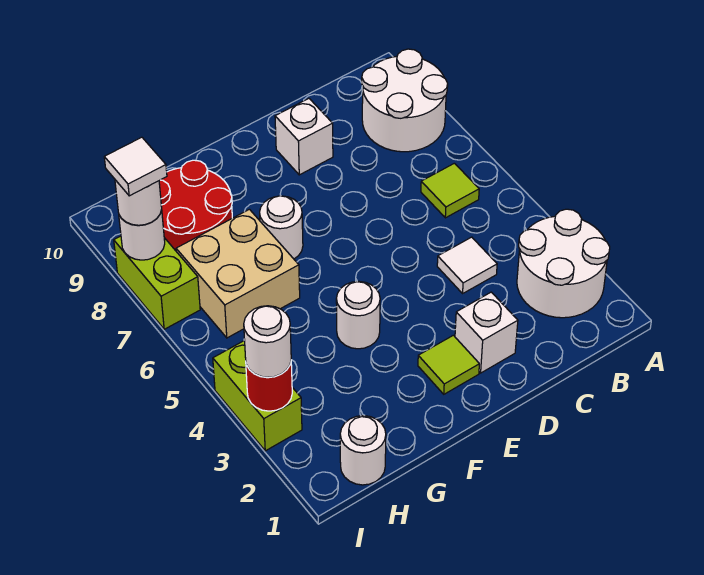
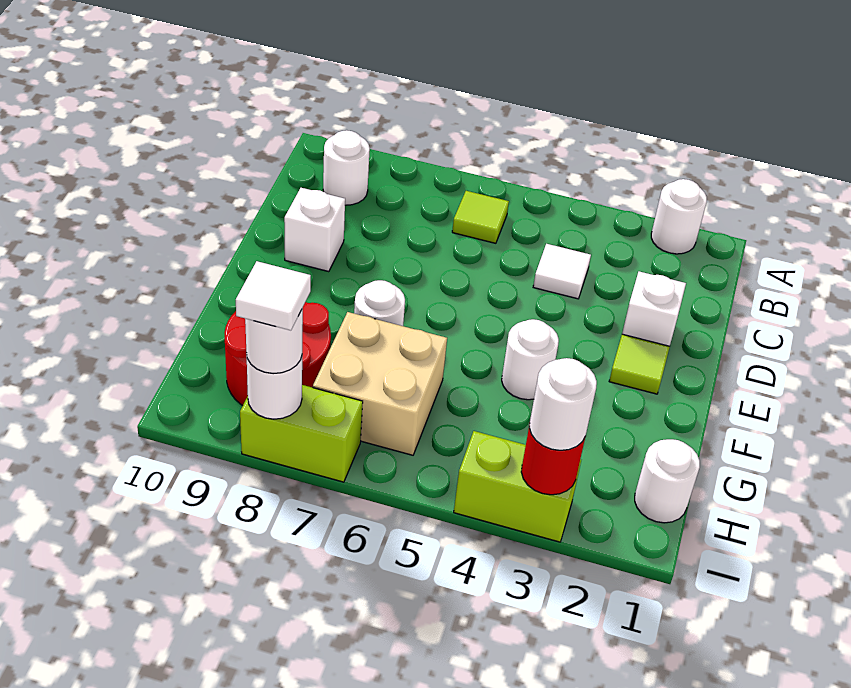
white round brick A2:B3 level 1 -> white round brick A2 level 1
white round brick A8:B9 level 1 -> white round brick B9 level 1

